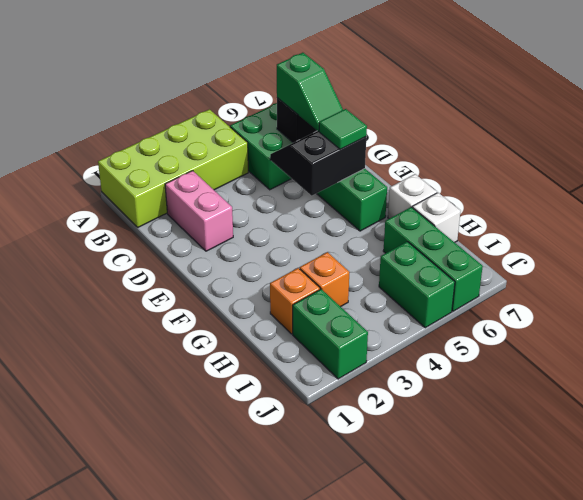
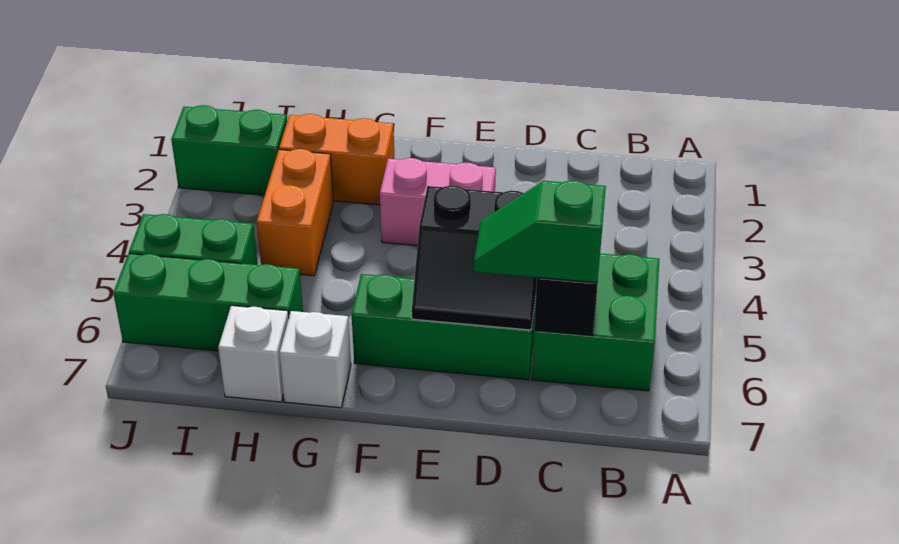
lime brick A1:B4 level 1 -> none
pink brick C2:D2 level 1 -> pink brick E3:F3 level 1
black slope D5:E6 level 2 top E -> black slope D5:E6 level 2 top 5
green tile E6 level 3 -> none
orange brick H2 level 1 -> orange brick G2:H2 level 1
orange brick H3 level 1 -> orange brick H3:H4 level 1

